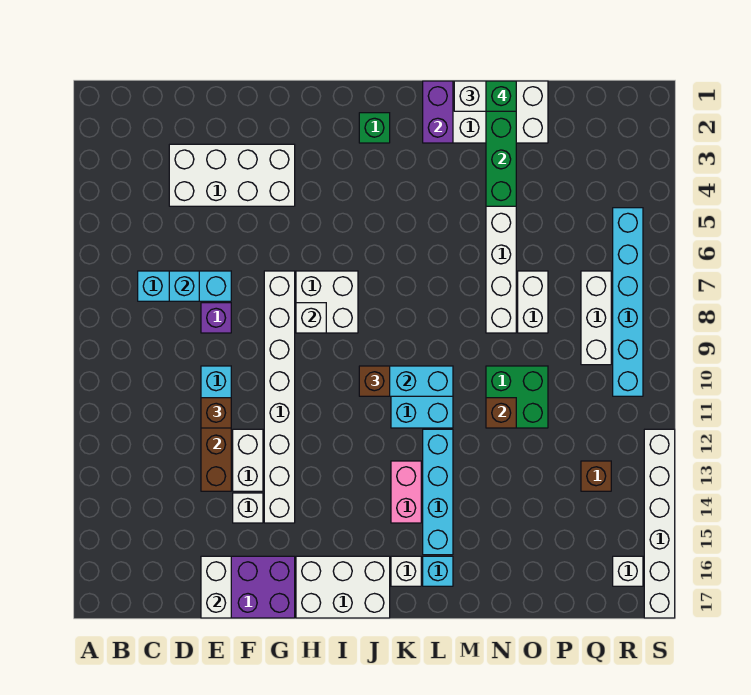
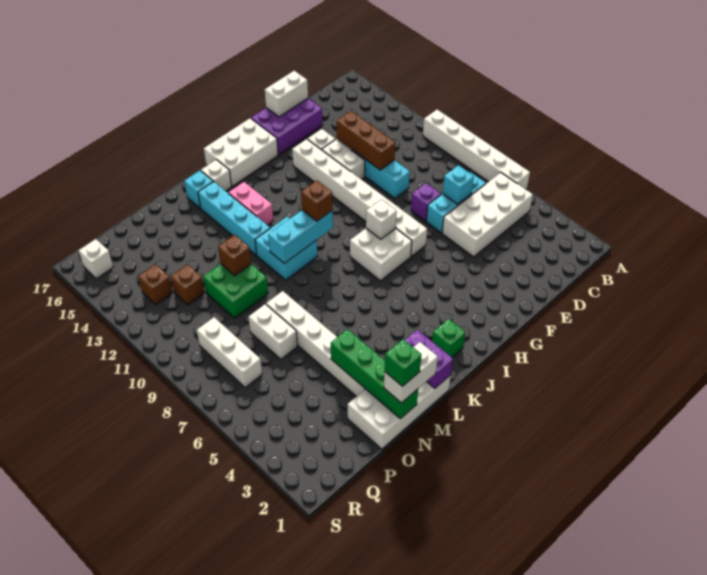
white brick D3:G4 level 1 -> white brick B5:E6 level 1
brown brick E11 level 3 -> brown brick P12 level 1
white brick E16:E17 level 2 -> white brick E17:F17 level 2
cyan brick R5:R10 level 1 -> none
white brick S12:S17 level 1 -> white brick A6:A11 level 1

